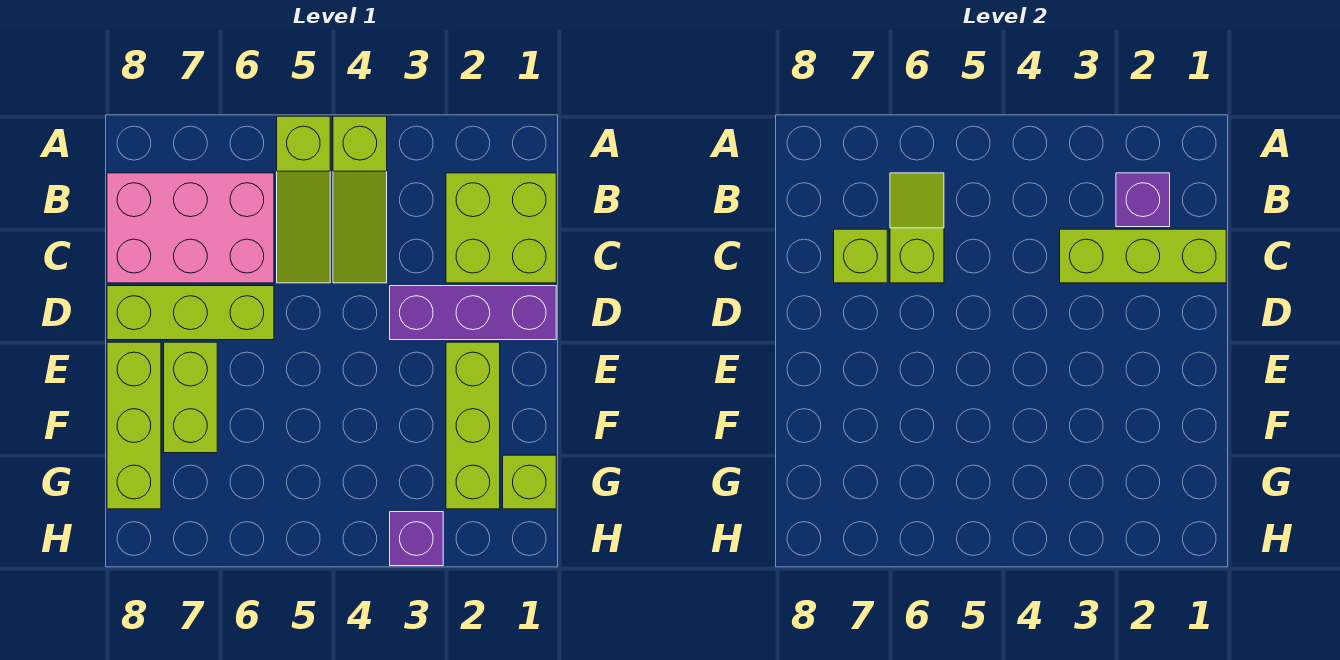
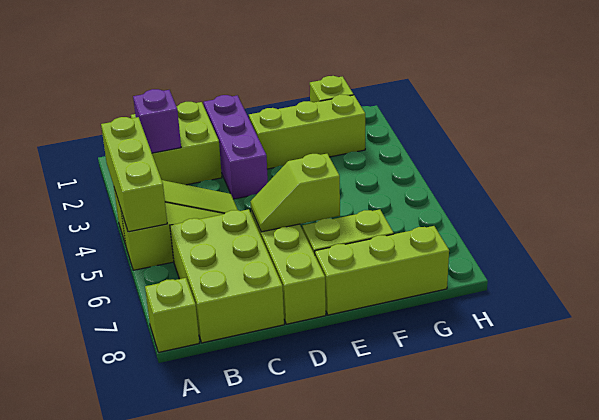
pink brick B6:C8 level 1 -> lime brick B6:C8 level 1
lime slope B6:C6 level 2 top C -> lime slope D6:E6 level 2 top E
lime brick C1:C3 level 2 -> lime brick A3:A5 level 2
lime brick C7 level 2 -> lime brick A8 level 1
purple brick H3 level 1 -> none

